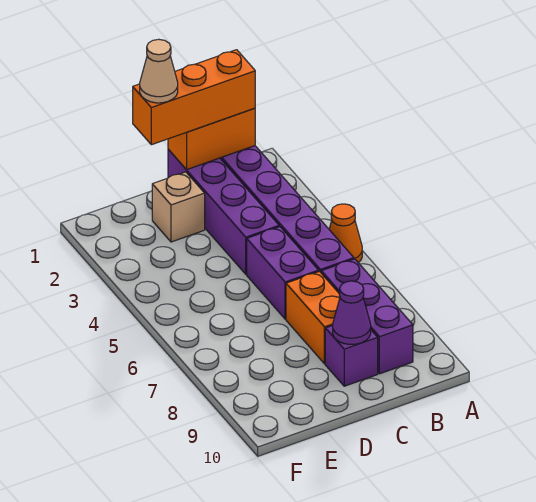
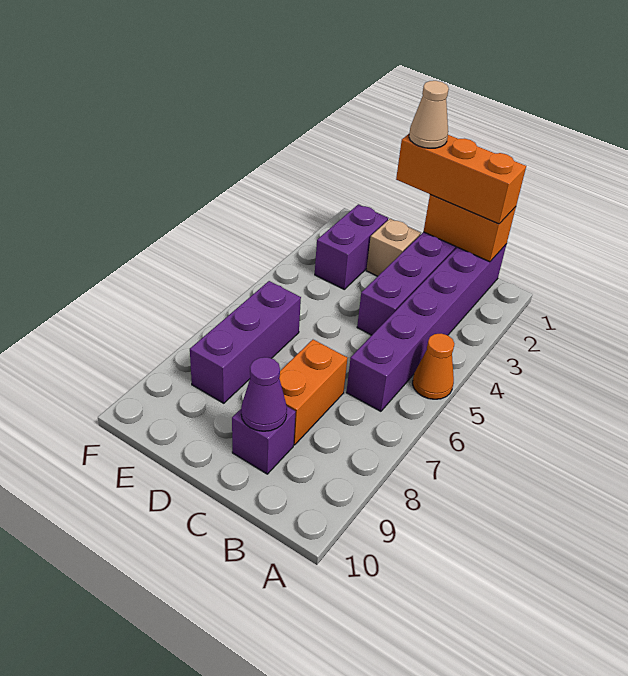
purple brick B7:B9 level 1 -> purple brick E6:E8 level 1
purple brick C5:C6 level 1 -> purple brick E2:E3 level 1

